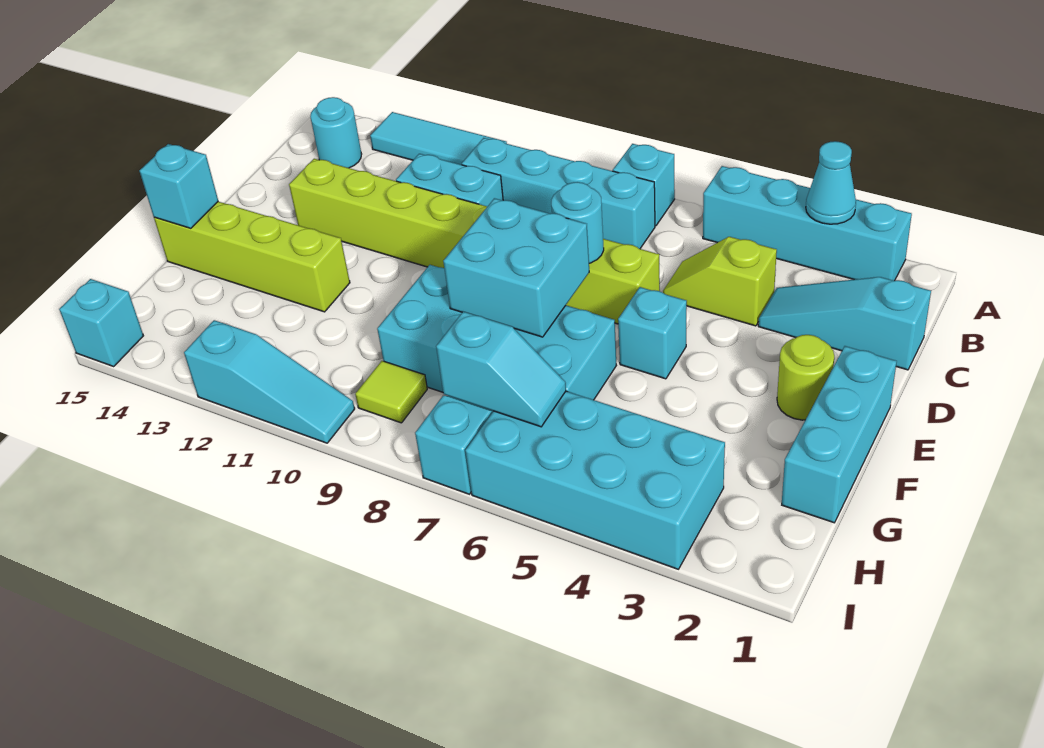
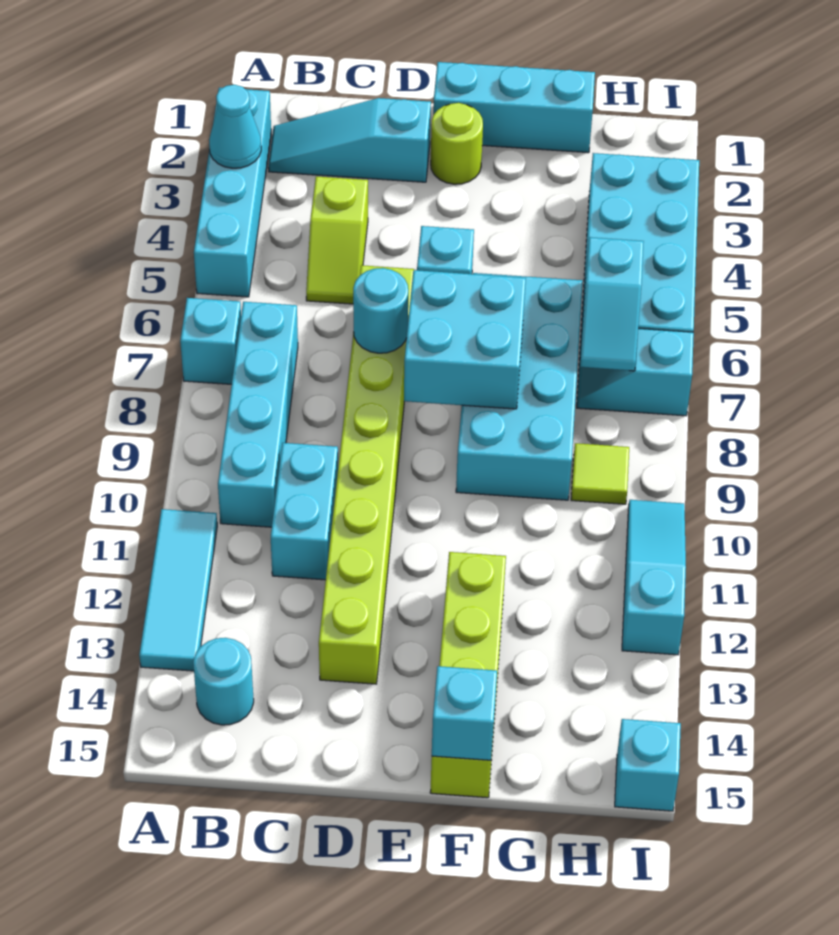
cyan slope C1:C3 level 1 top 1 -> cyan slope B2:D2 level 1 top D
cyan slope H6:H7 level 2 top 7 -> cyan slope H6:H7 level 2 top 6

